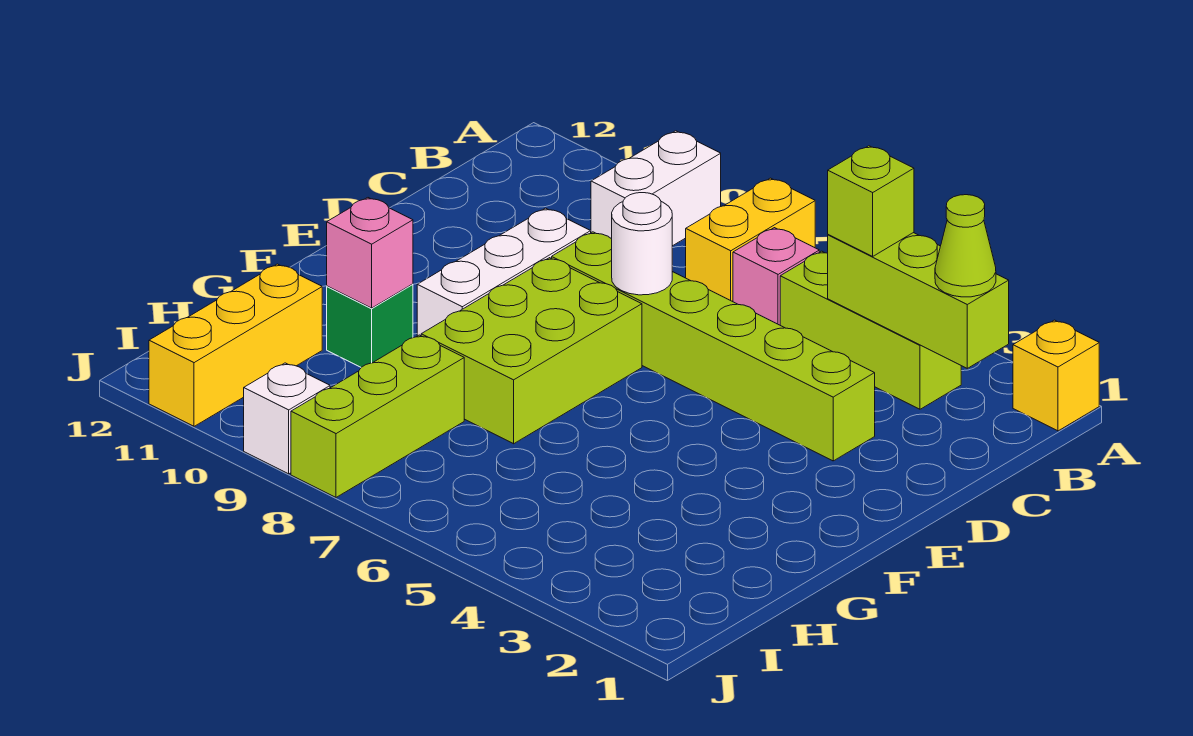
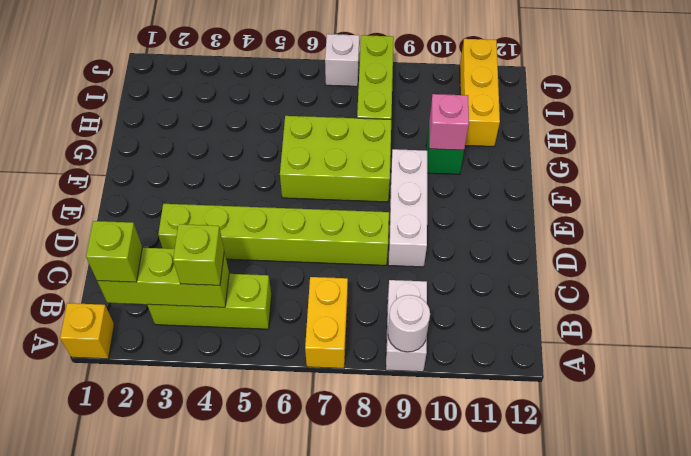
lime cone B2 level 3 -> lime brick B2 level 3
pink brick B6 level 1 -> none
white round brick D7 level 2 -> white round brick A9 level 2
lime brick E7:G8 level 1 -> lime brick F6:G8 level 1
white brick J9 level 1 -> white brick J7 level 1

